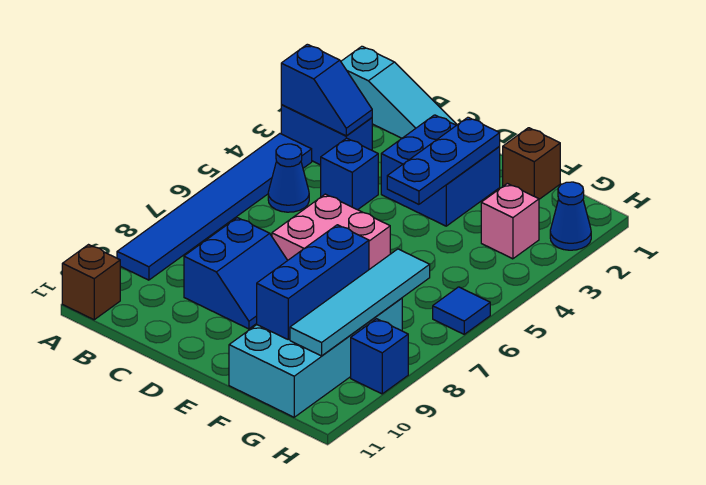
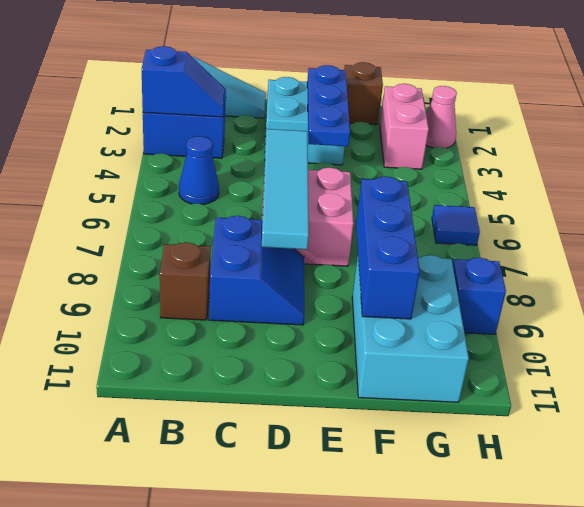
blue tile A4:A9 level 1 -> none
brown brick A11 level 1 -> brown brick B9 level 1
blue brick C4 level 1 -> none
blue brick D2:E3 level 1 -> cyan brick D2:E3 level 1
cyan brick F8:G11 level 1 -> cyan brick F9:G11 level 1
pink brick G3 level 1 -> pink brick G2:G3 level 1
cyan tile G7:G10 level 2 -> cyan tile D5:D8 level 2
blue cone H2 level 1 -> pink cone H2 level 1

